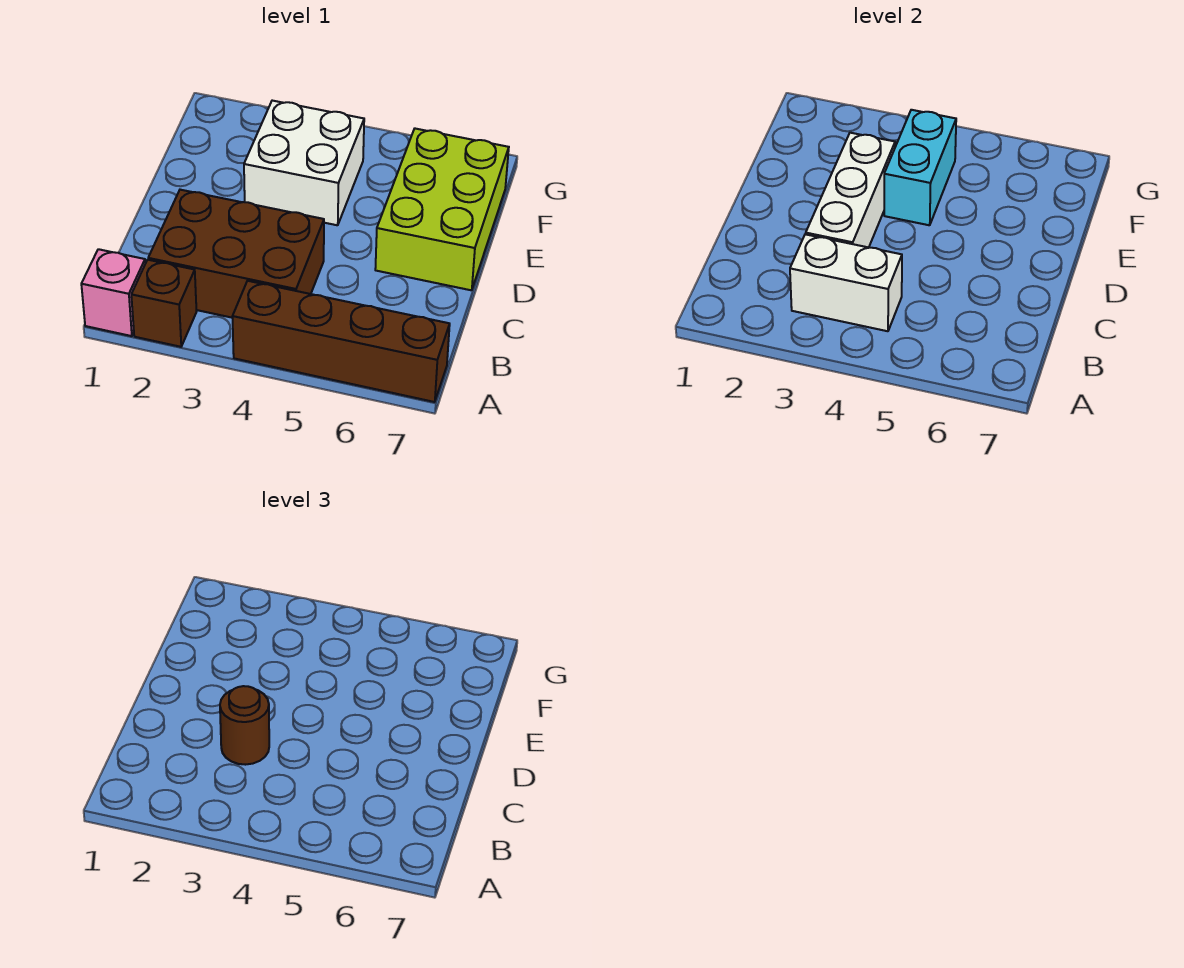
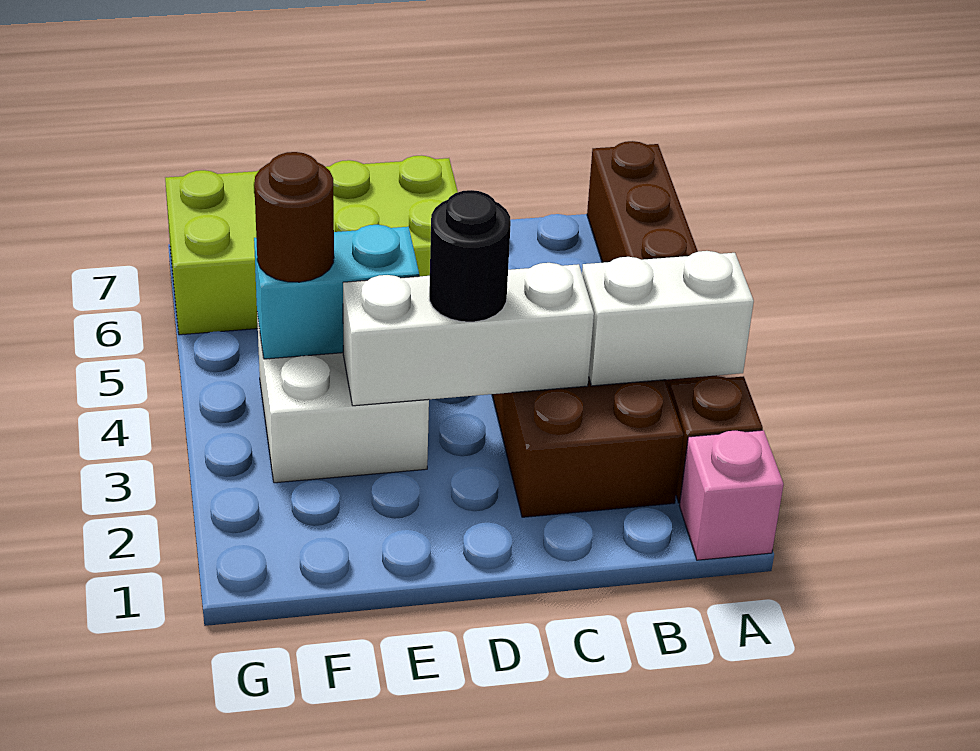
white brick B3:B4 level 2 -> white brick A3:B3 level 2
brown round brick C3 level 3 -> brown round brick F4 level 3
none -> black round brick D3 level 3
lime brick D6:F7 level 1 -> lime brick D6:G7 level 1

